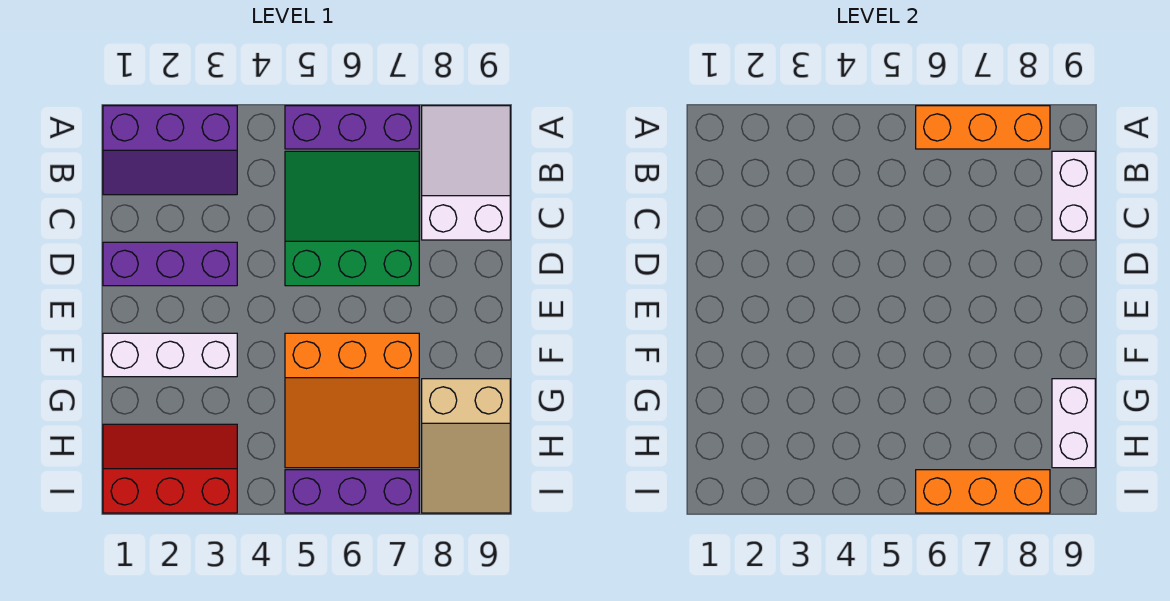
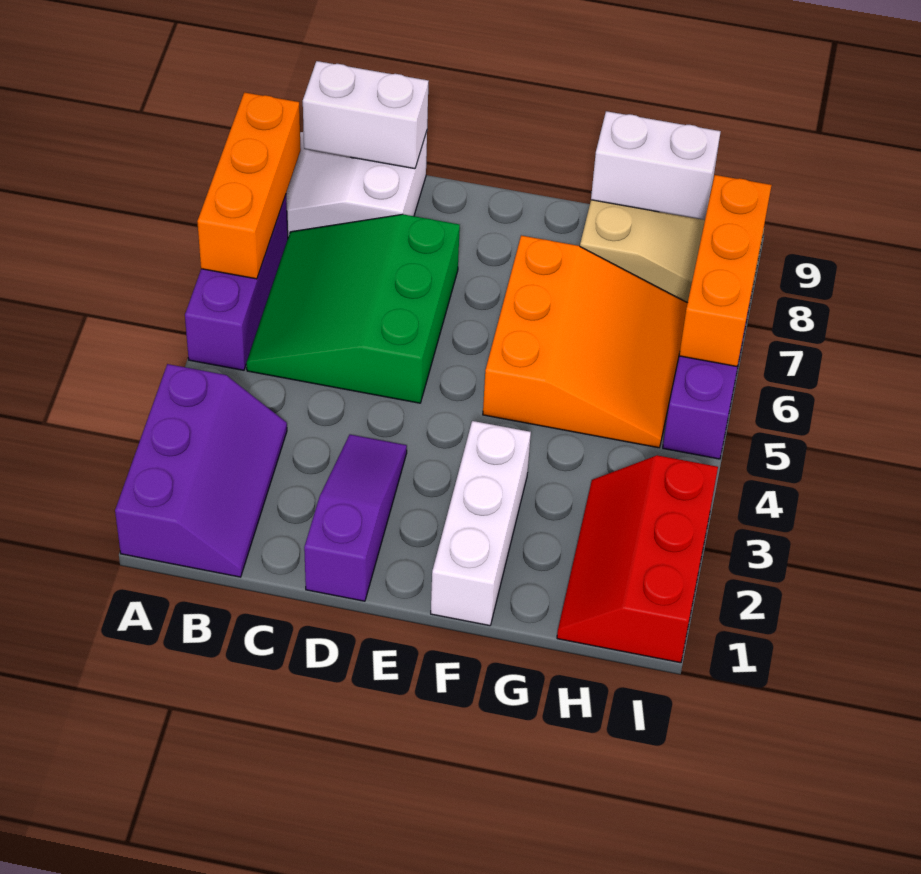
purple brick D1:D3 level 1 -> purple slope D1:D3 level 1 top 1

